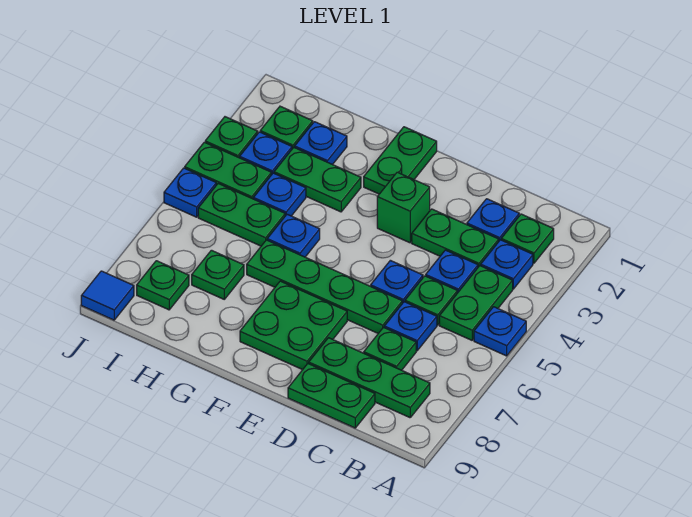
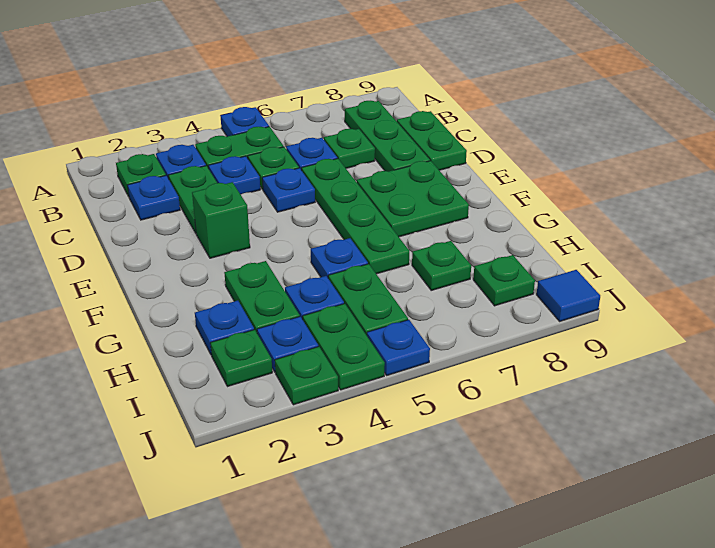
green plate F1:F2 level 1 -> none

